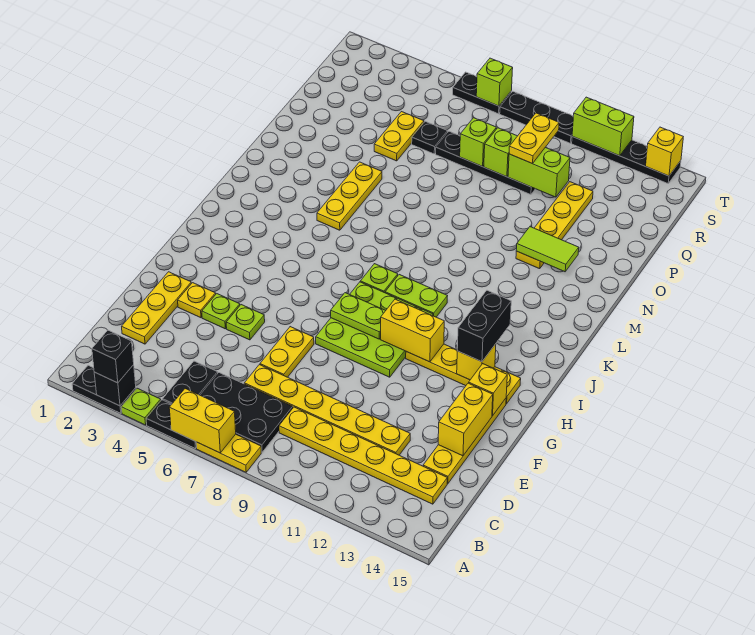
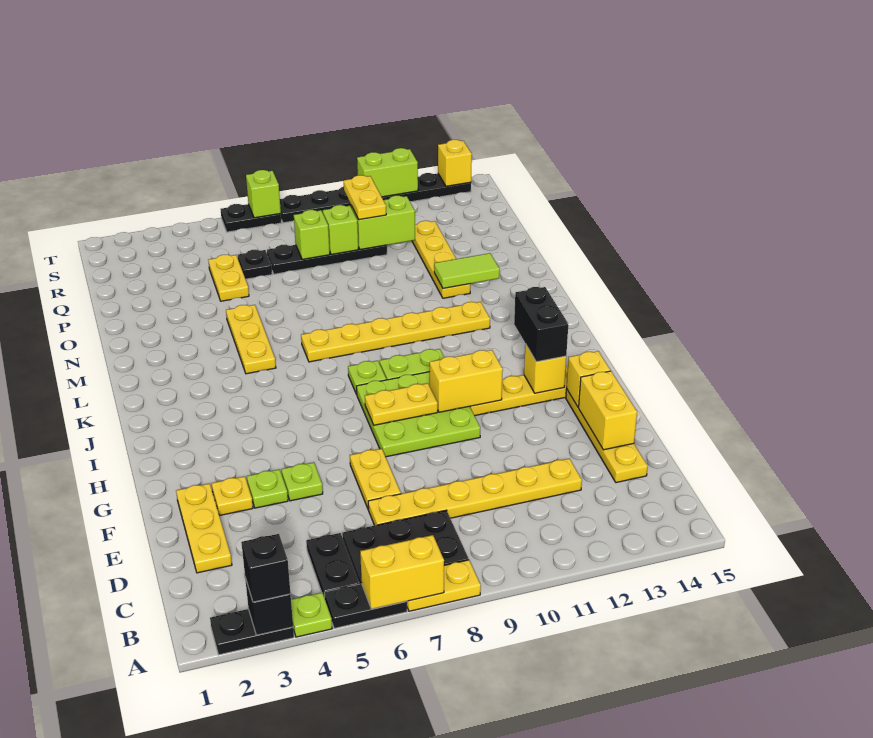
yellow plate C9:C14 level 1 -> yellow plate L7:L12 level 1
lime plate H8:H9 level 2 -> yellow plate H8:H9 level 2

